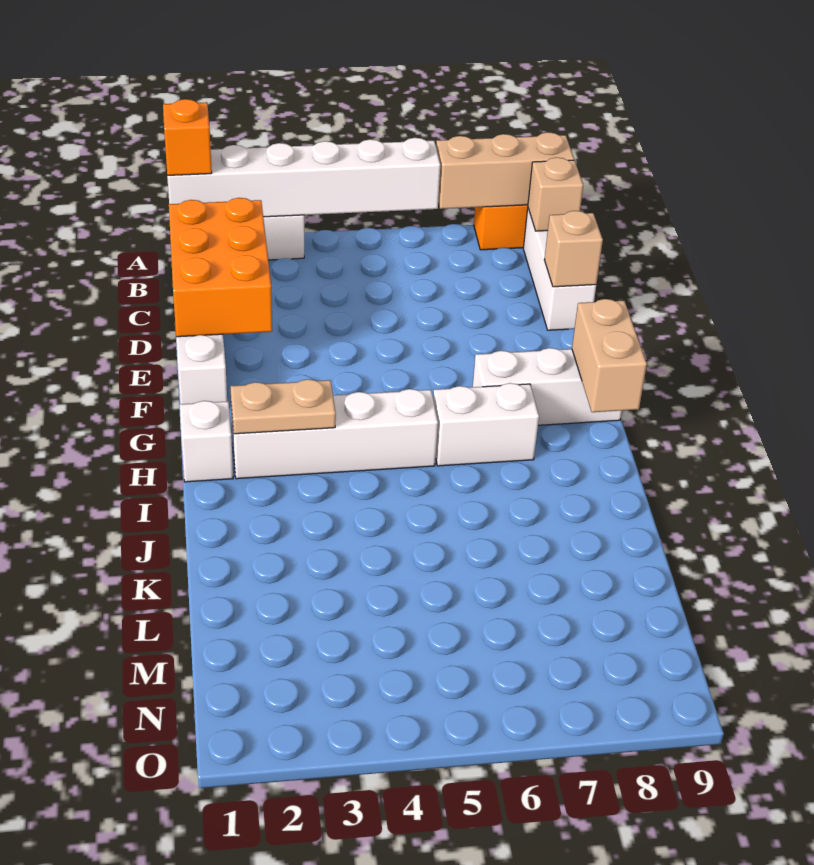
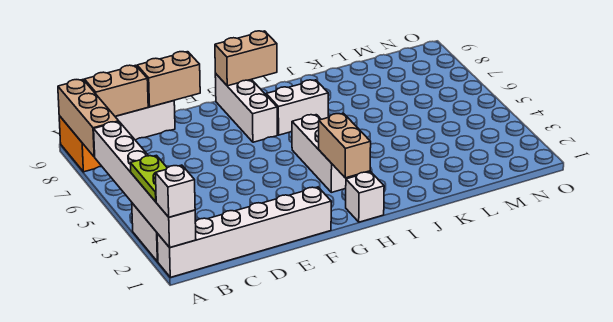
orange brick A1 level 3 -> white brick A1 level 3
none -> lime plate A2:A3 level 3
tan brick B9 level 2 -> tan brick B9:C9 level 2
orange brick C1:E2 level 2 -> none
tan brick D9 level 2 -> tan brick D9:E9 level 2
white brick H2:H5 level 1 -> white brick H3:H5 level 1
tan plate H2:H3 level 2 -> tan brick H2:H3 level 2
white brick H6:H7 level 1 -> white brick H7:I7 level 1

